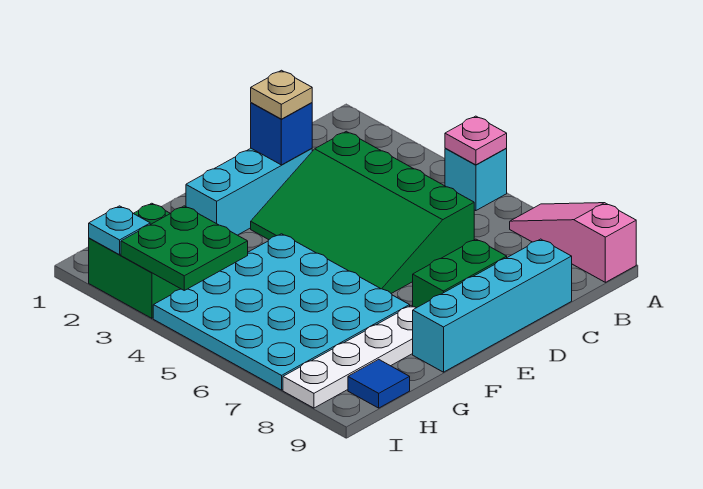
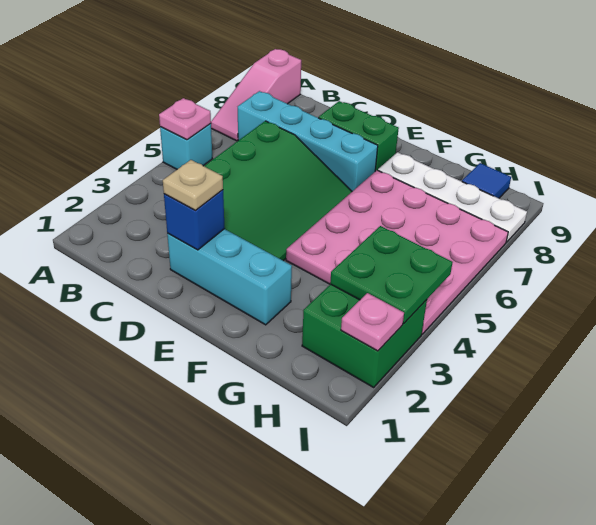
cyan brick C9:F9 level 1 -> cyan brick B7:E7 level 1
cyan plate F4:I7 level 1 -> pink plate F4:I7 level 1
cyan plate I2 level 2 -> pink plate I2 level 2

